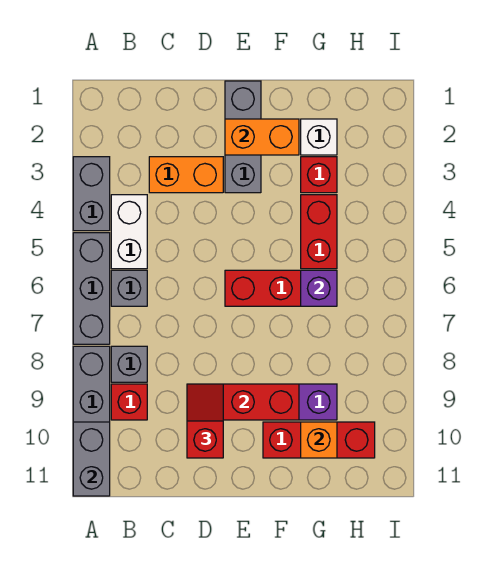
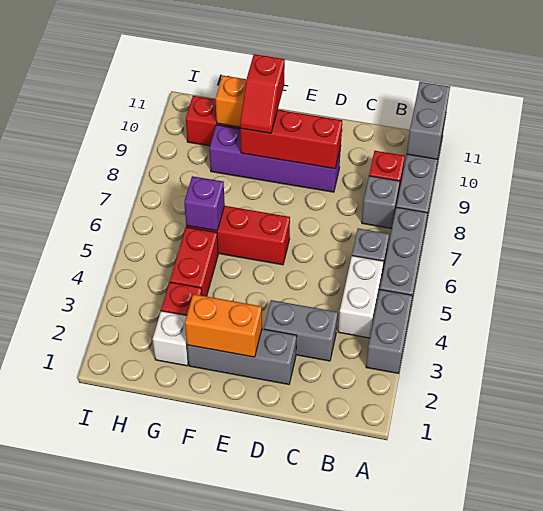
orange brick C3:D3 level 1 -> grey brick C3:D3 level 1
red slope D9:D10 level 3 top 10 -> red slope F9:F10 level 3 top 10
grey brick E1:E3 level 1 -> grey brick D2:F2 level 1

